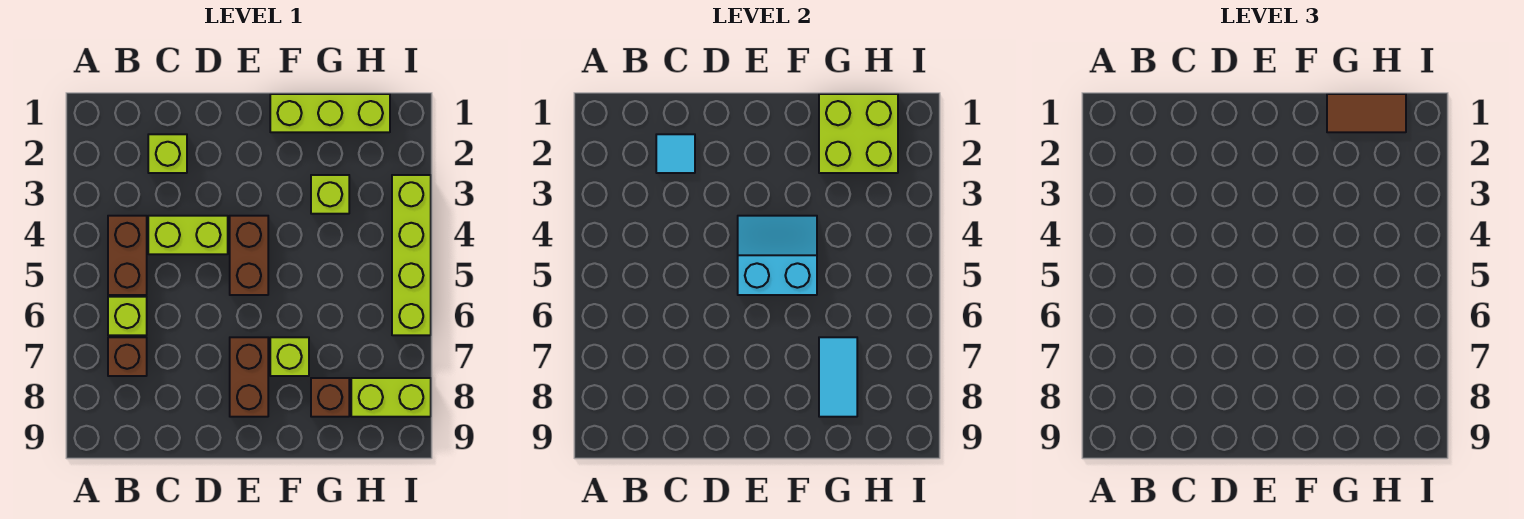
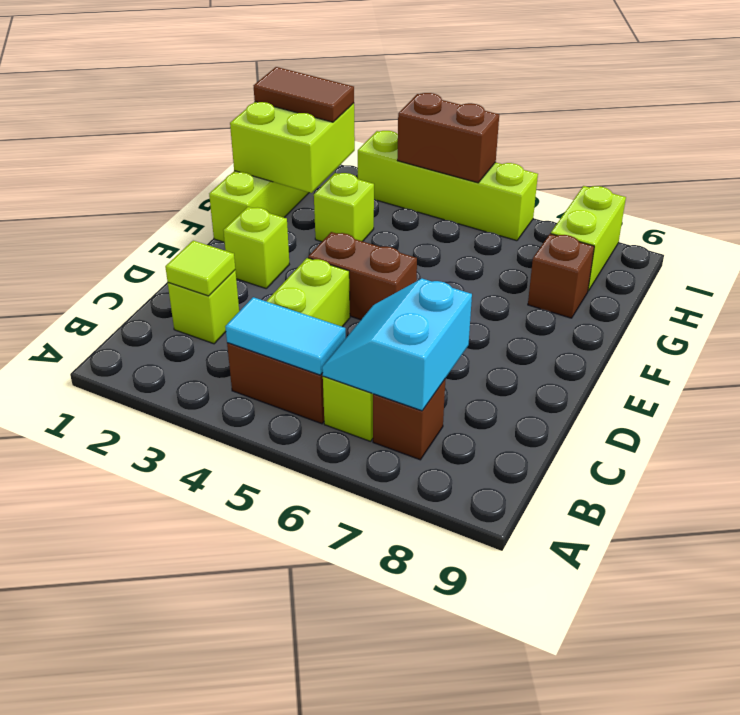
cyan tile C2 level 2 -> lime tile C2 level 2
cyan slope E4:F5 level 2 top 5 -> cyan slope B6:C7 level 2 top 7
brown brick E7:E8 level 1 -> brown brick I4:I5 level 2
lime brick F7 level 1 -> lime brick E2 level 1
brown tile G1:H1 level 3 -> brown tile H1:H2 level 3
cyan tile G7:G8 level 2 -> cyan tile B4:B5 level 2

